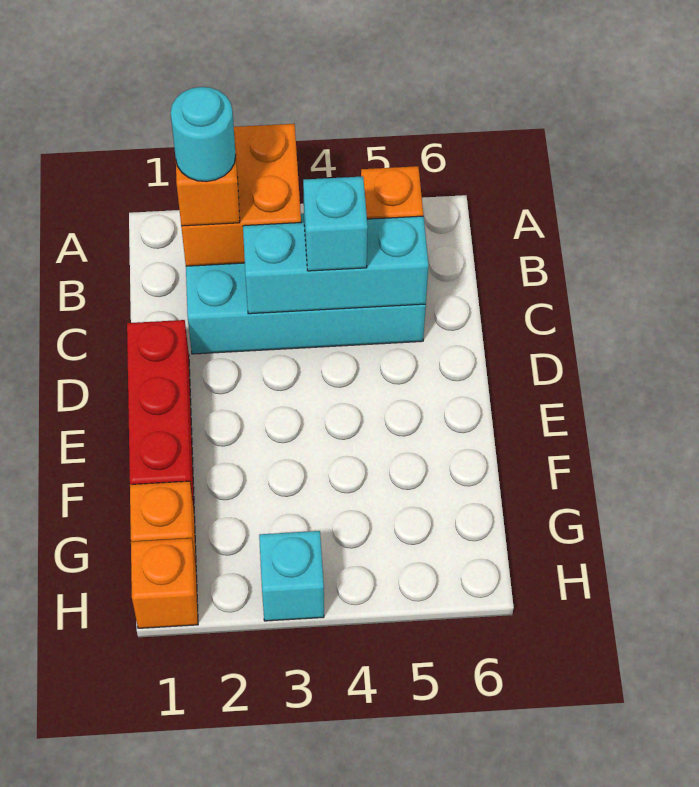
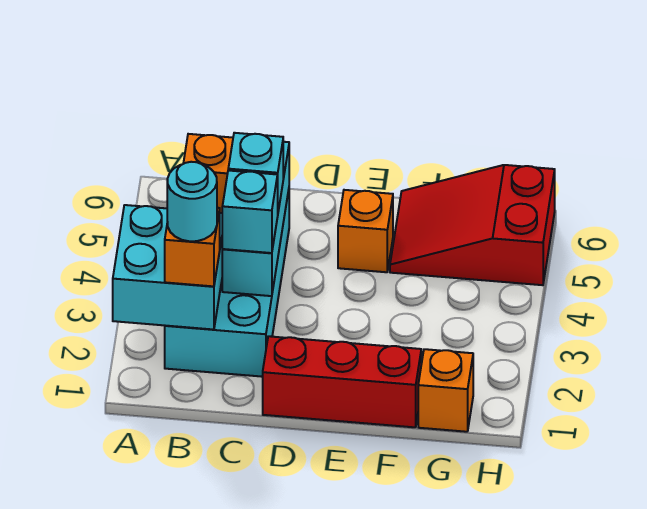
orange brick A2:B3 level 2 -> cyan brick A2:B3 level 2
none -> red slope F5:H6 level 1 top H
orange brick H1 level 1 -> orange brick E5 level 1
cyan brick H3 level 1 -> cyan brick C3 level 3

